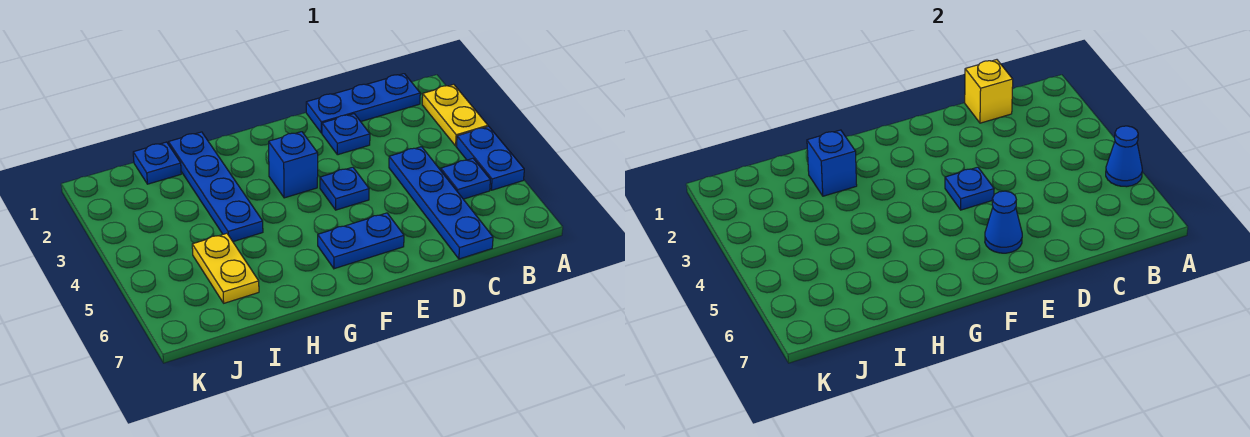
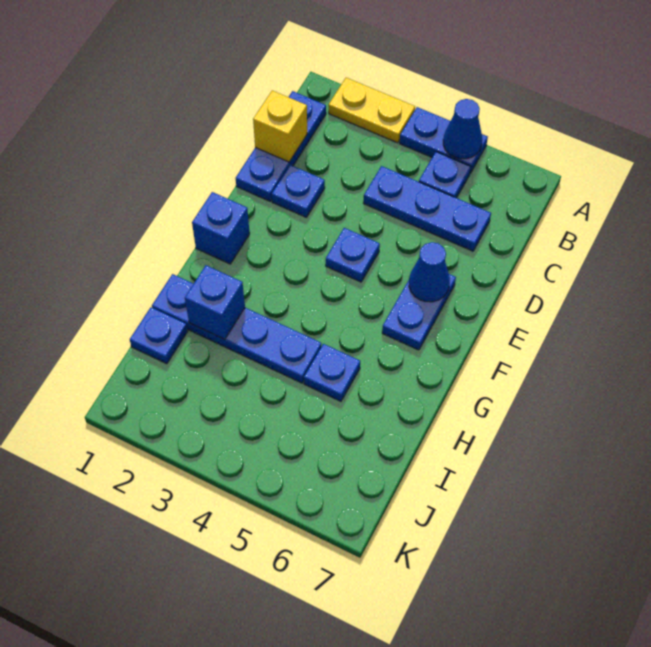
blue plate C4:C7 level 1 -> blue plate C4:C6 level 1
blue plate E4 level 2 -> blue plate H5 level 1
blue brick F3 level 1 -> blue brick F1 level 1
yellow plate I5:I6 level 1 -> none

